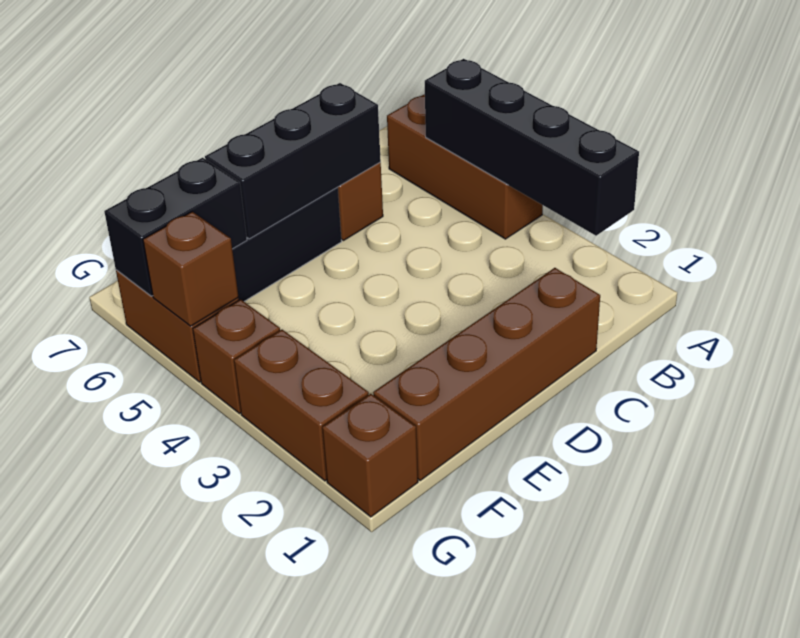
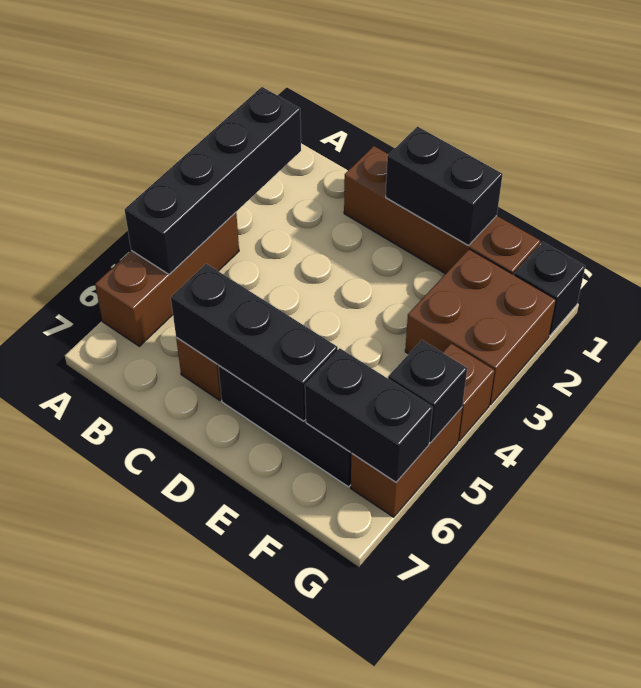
none -> black brick D1:E1 level 2
brown brick G1 level 1 -> black brick G1 level 1
brown brick G2:G3 level 1 -> brown brick F2:G3 level 1
brown brick G5 level 2 -> black brick G5 level 2

